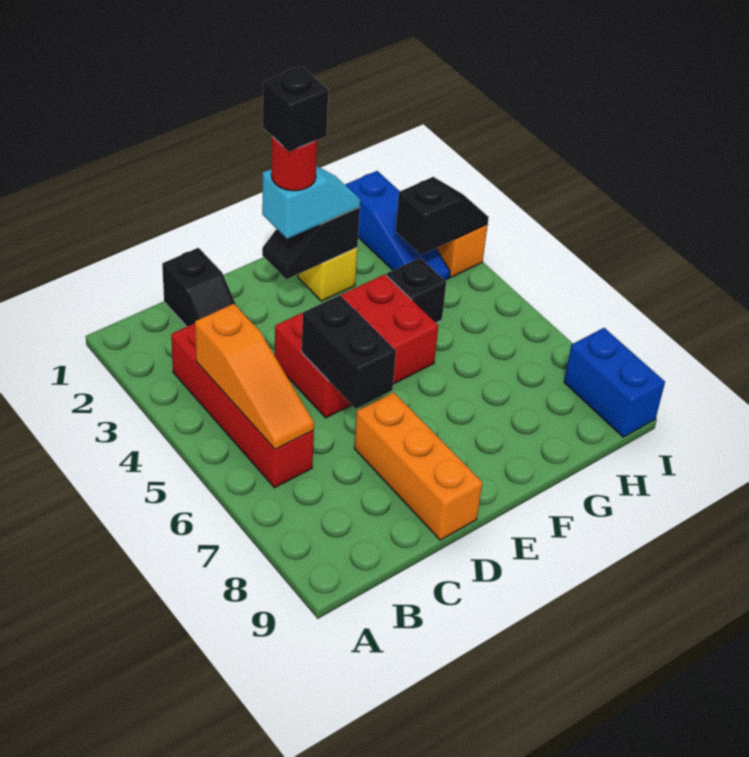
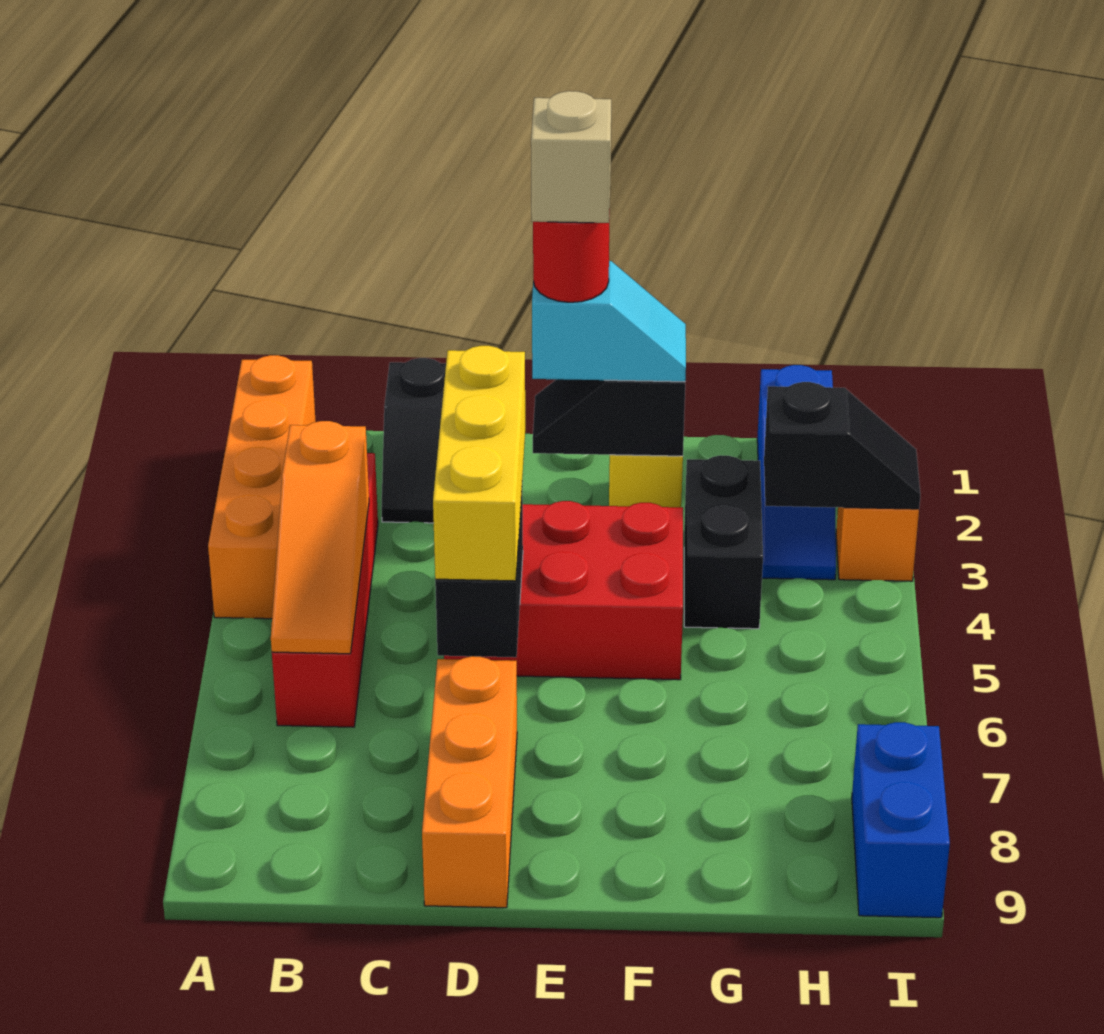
none -> orange brick A1:A4 level 1
none -> yellow brick D4:D6 level 3
black brick E2 level 5 -> tan brick E2 level 5
black brick G4 level 1 -> black brick G3:G4 level 1

